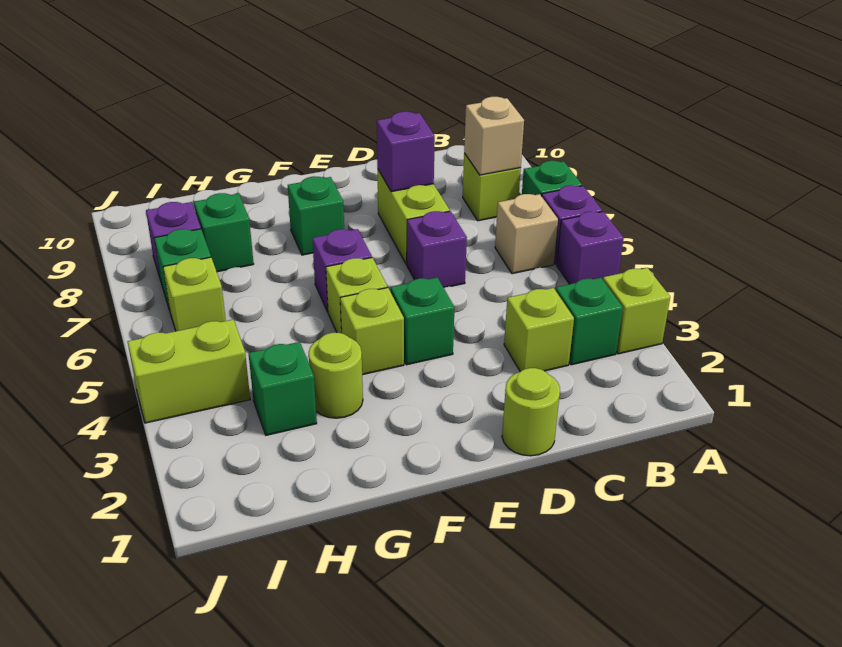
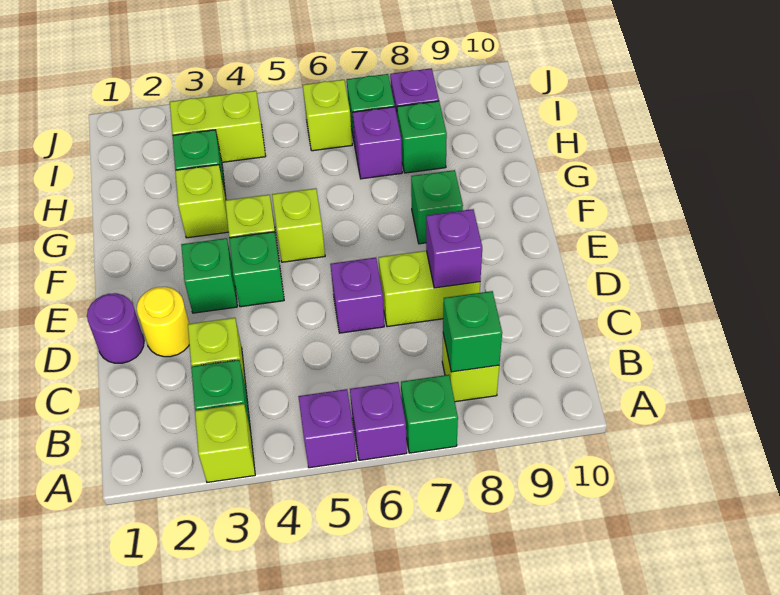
tan brick B6 level 1 -> none
tan brick B8 level 2 -> green brick B8 level 2
lime round brick D1 level 1 -> purple round brick D1 level 1
none -> yellow round brick D2 level 1
none -> green brick E3 level 1
purple brick F6 level 1 -> purple brick H7 level 1
lime round brick G3 level 1 -> lime brick G3 level 1
lime brick I4:J4 level 1 -> lime brick I3:I4 level 1

